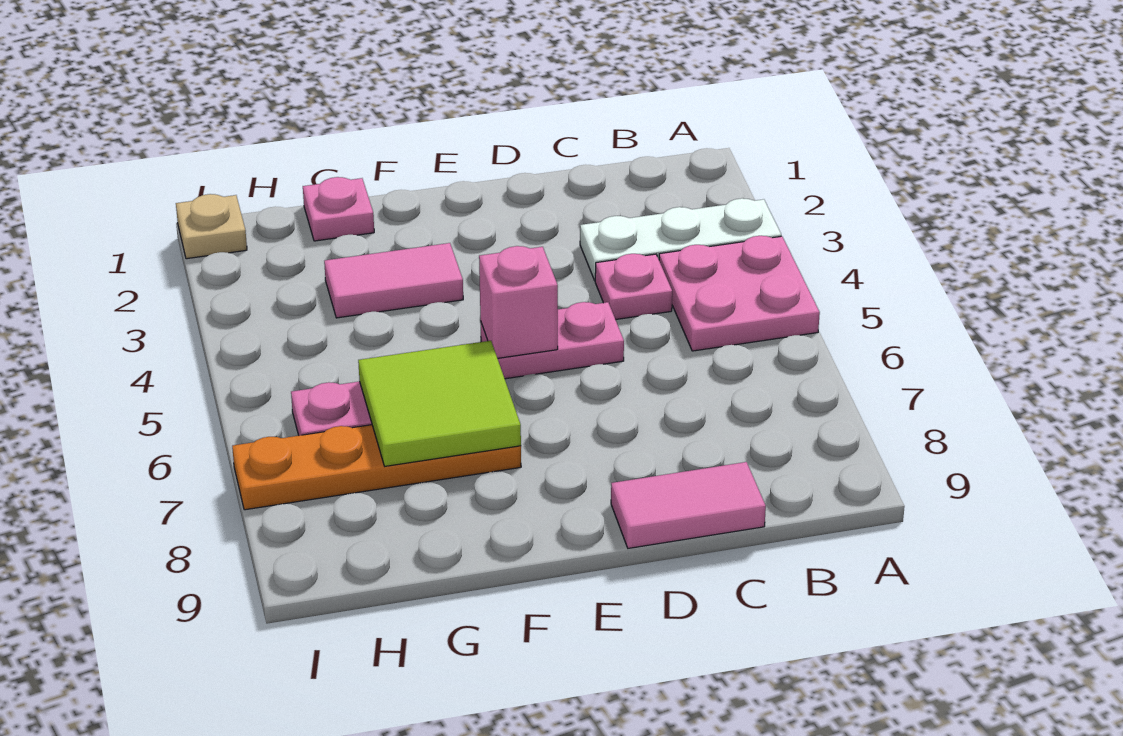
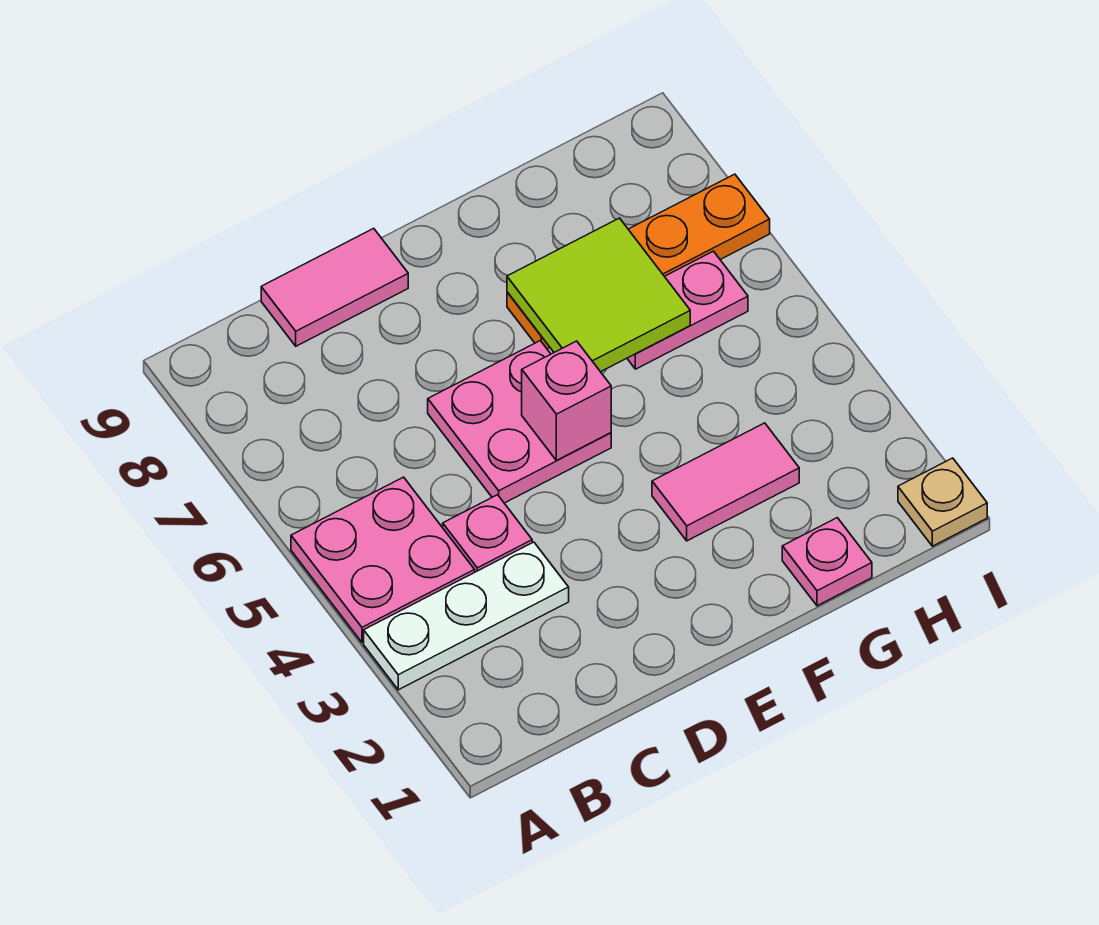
pink plate D5:E5 level 1 -> pink plate D5:E6 level 1

